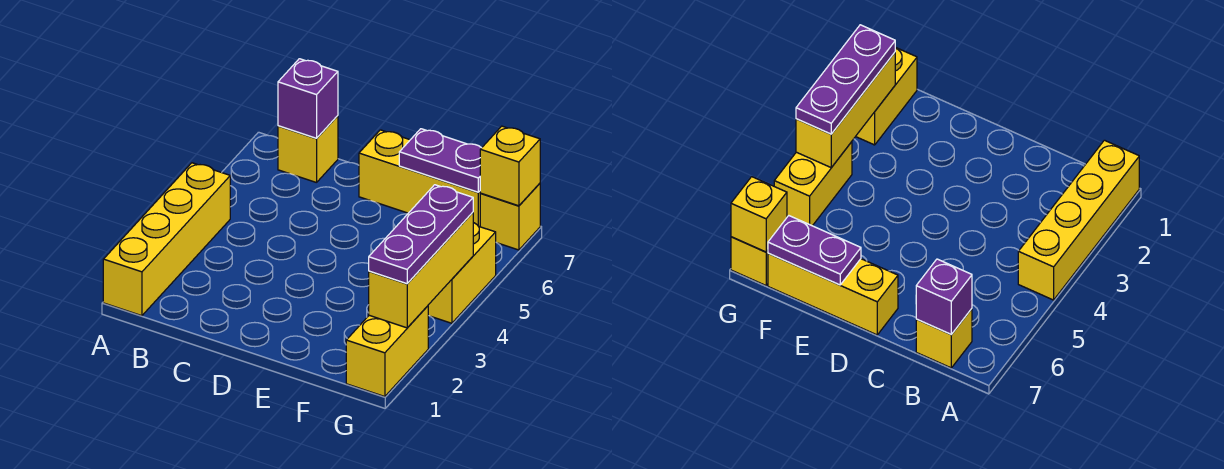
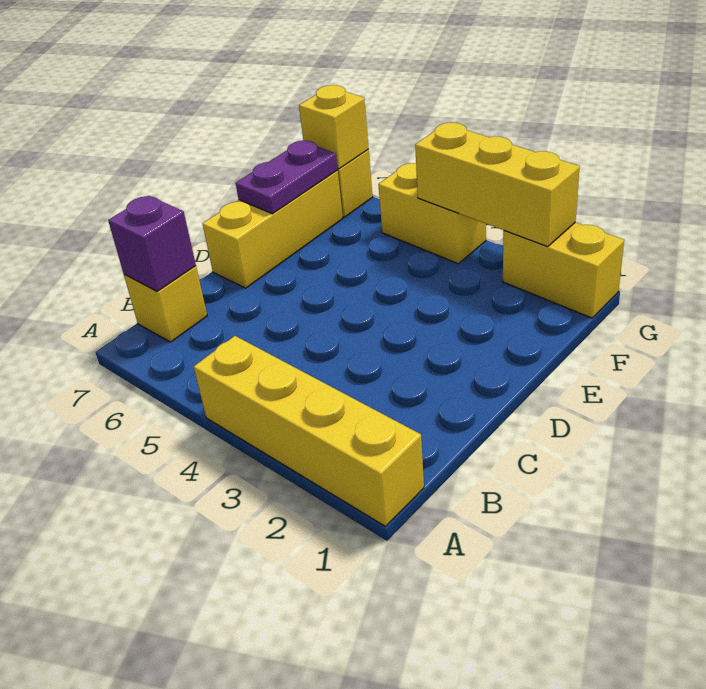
purple plate G2:G4 level 3 -> none

